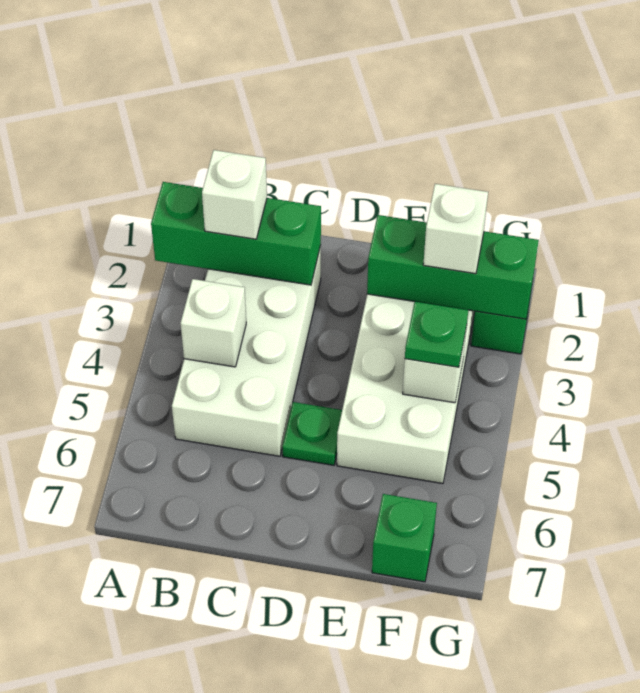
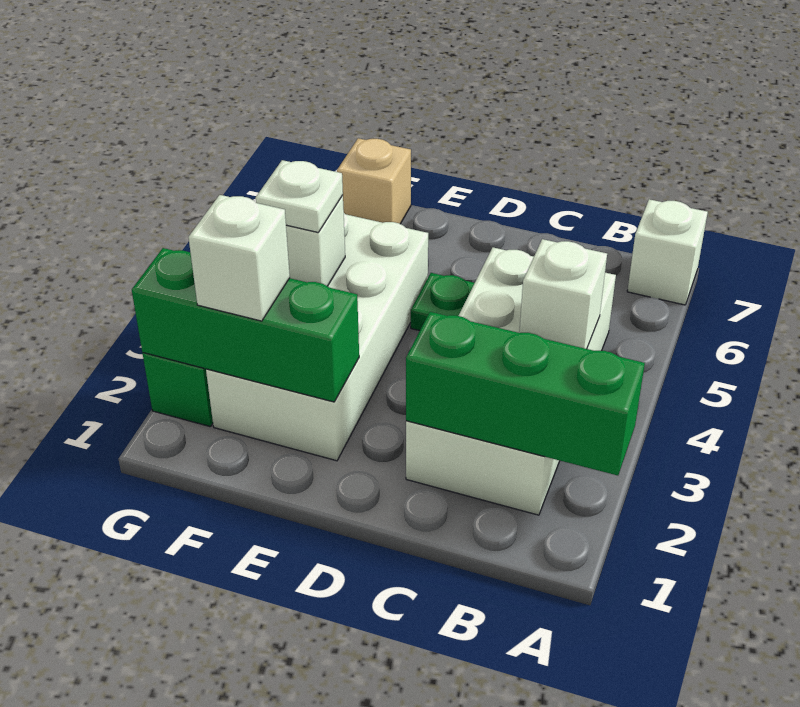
white brick B2 level 3 -> white brick A7 level 1
green plate F4 level 3 -> white plate F4 level 3
green brick F7 level 1 -> tan brick F7 level 1

